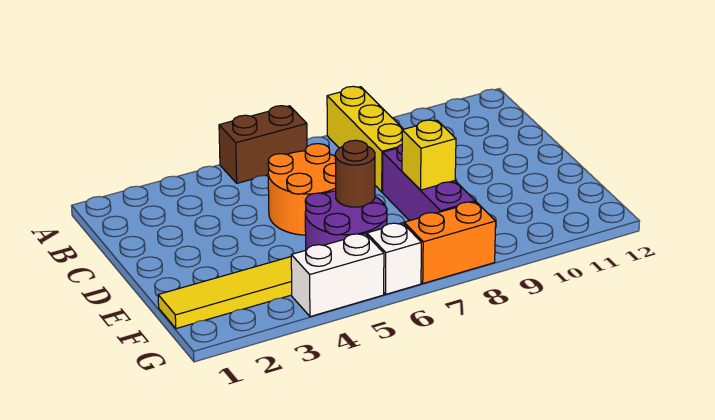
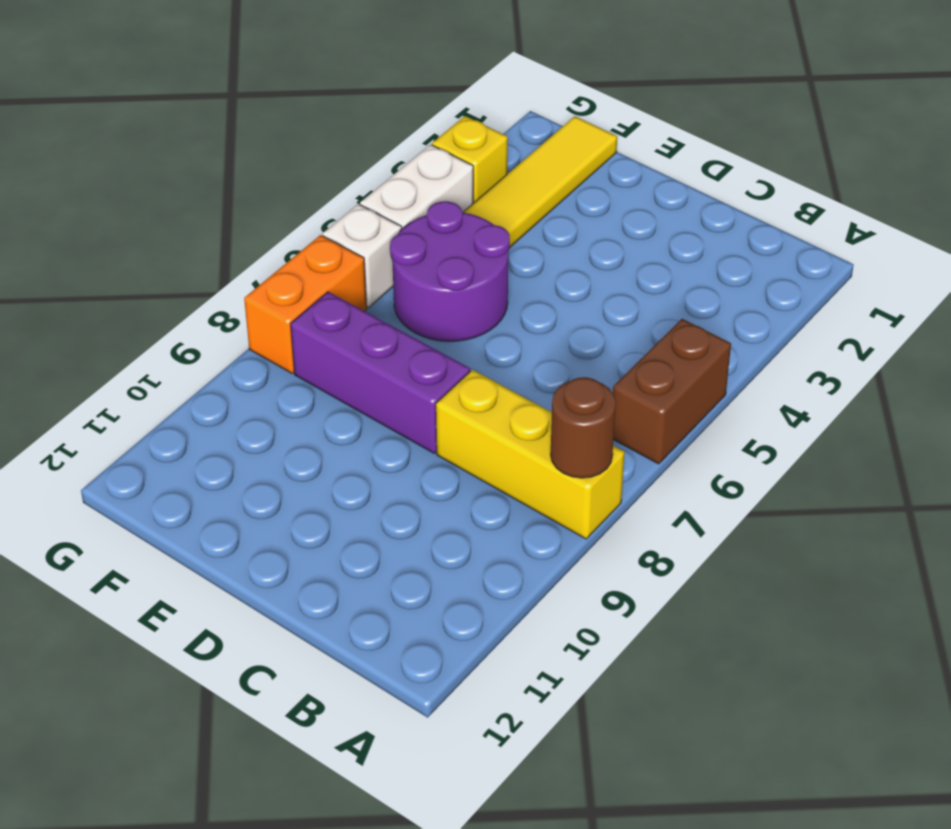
orange round brick C5:D6 level 1 -> none
brown round brick E6 level 2 -> brown round brick A8 level 2
yellow brick E8 level 2 -> yellow brick G3 level 1

